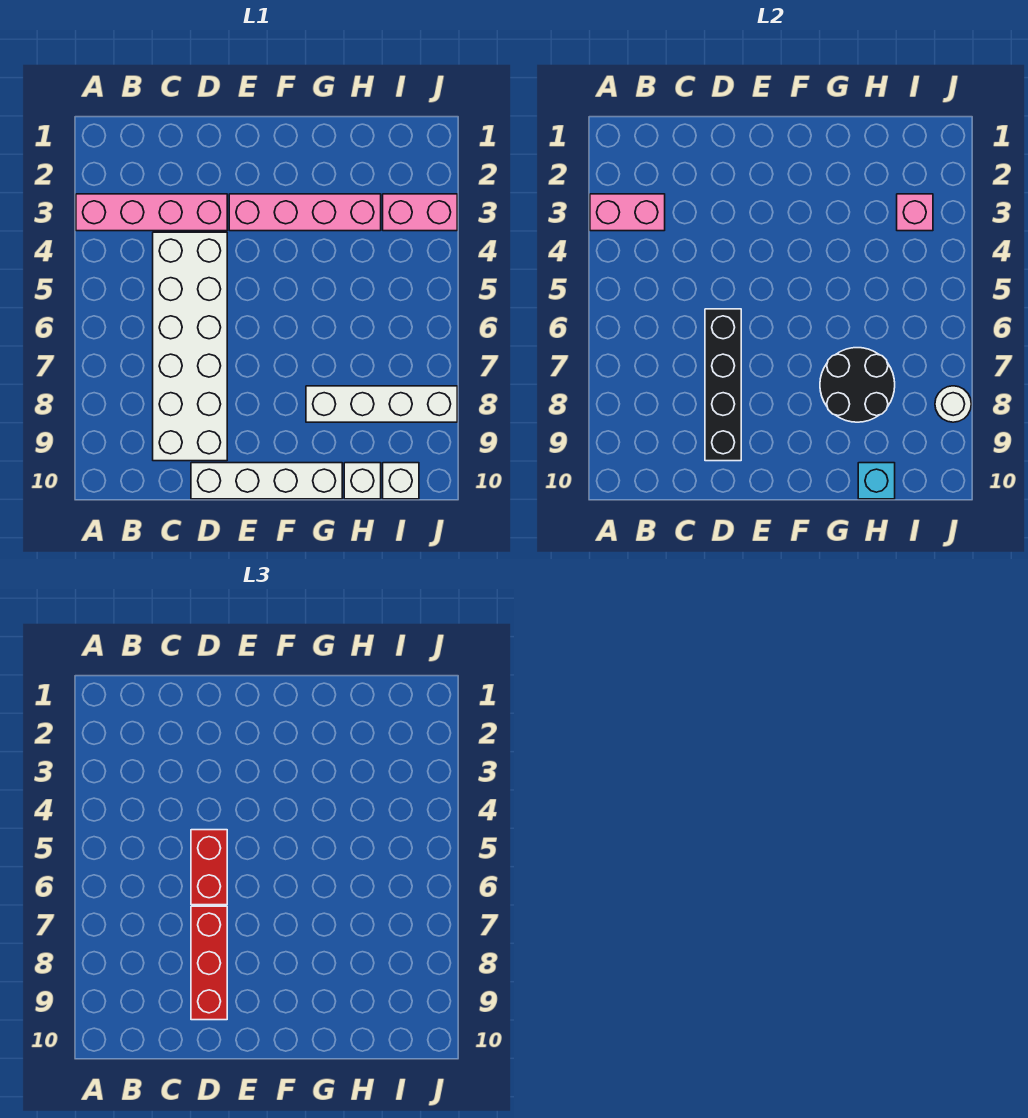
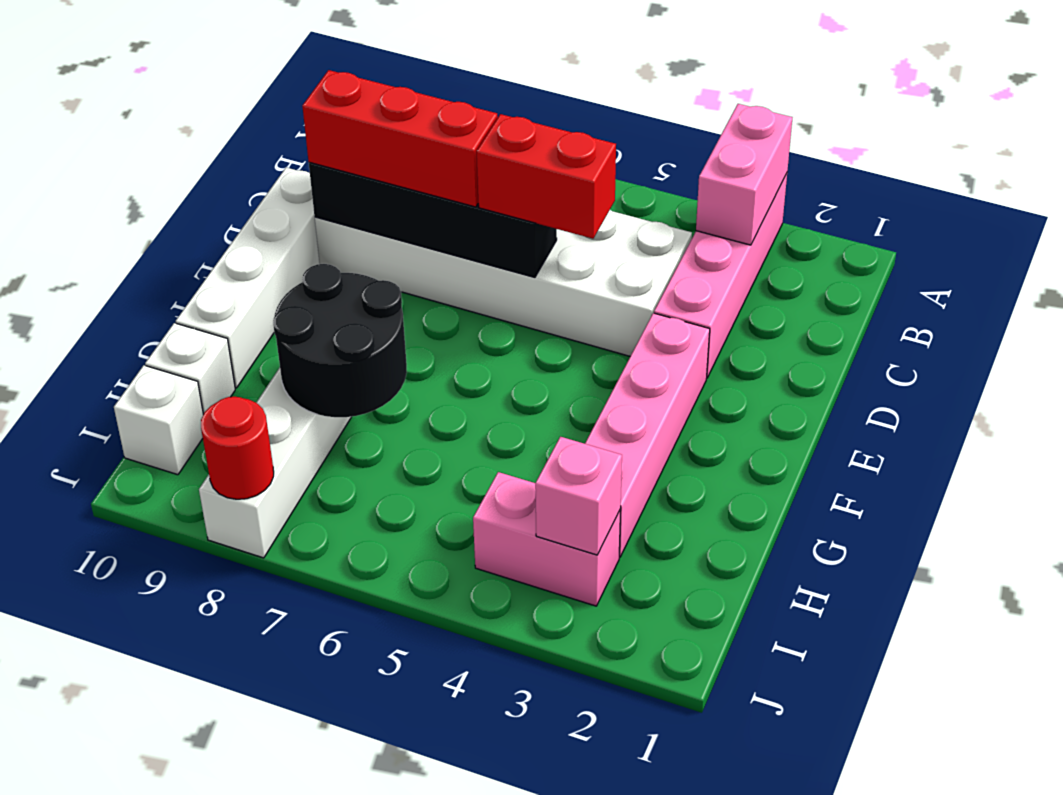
cyan brick H10 level 2 -> none
pink brick I3:J3 level 1 -> pink brick I3:I4 level 1
white round brick J8 level 2 -> red round brick J8 level 2

